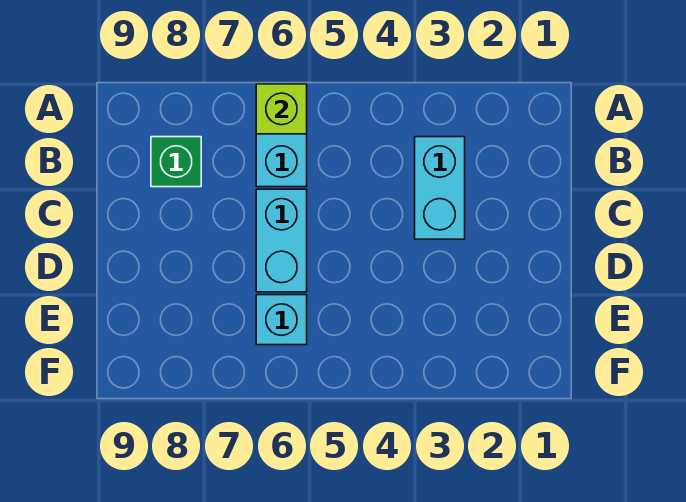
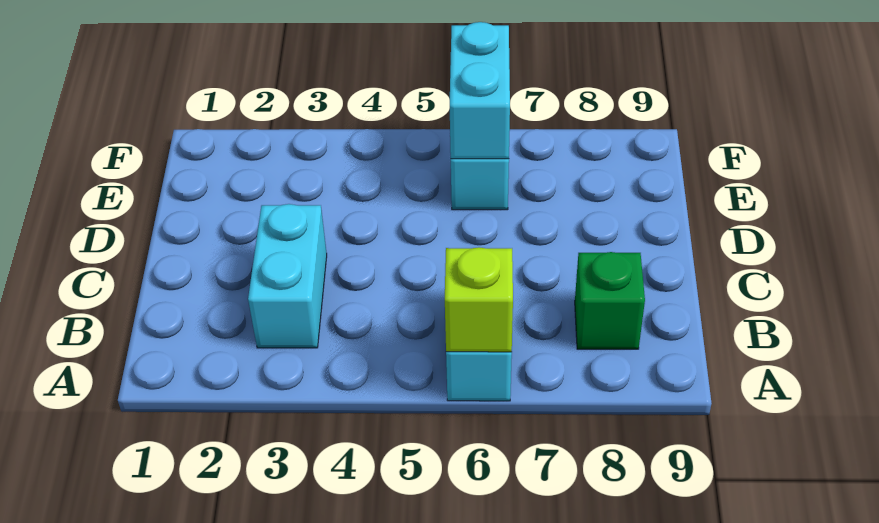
cyan brick C6:D6 level 1 -> cyan brick E6:F6 level 2

